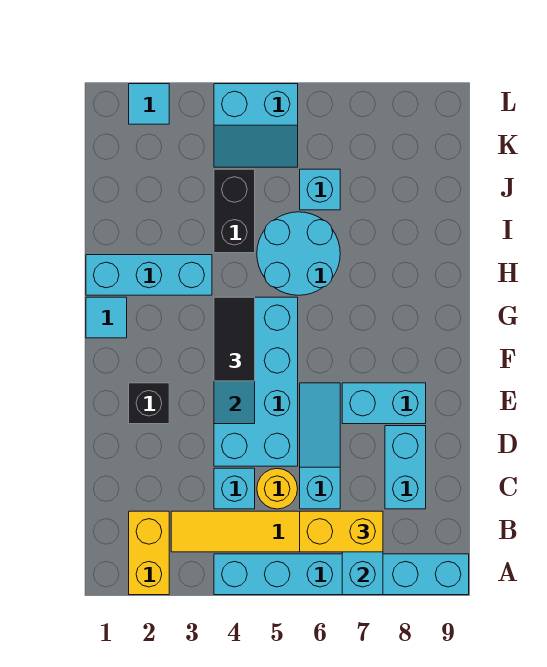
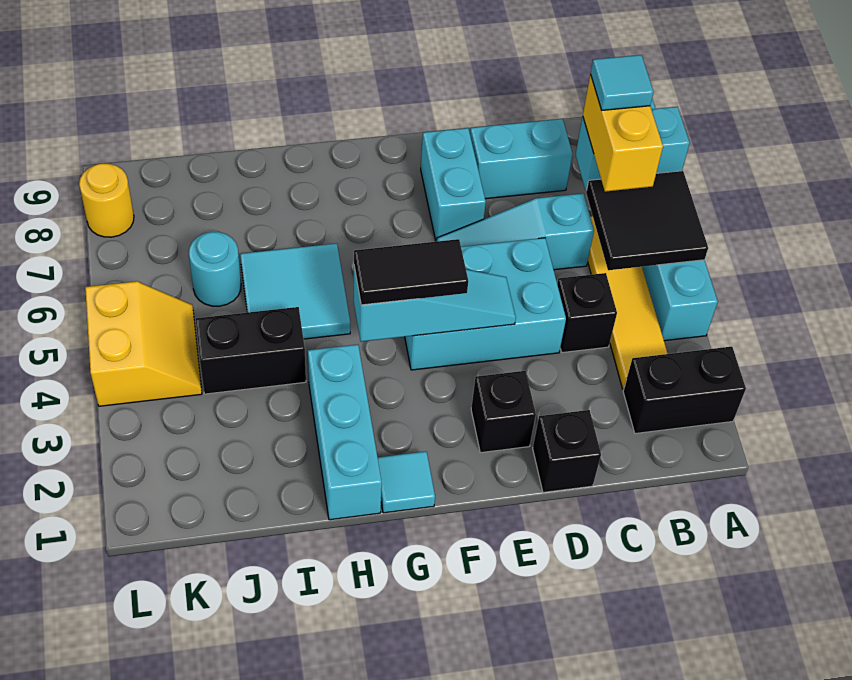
yellow brick A2:B2 level 1 -> black brick A2:B2 level 1
none -> black tile A5:B6 level 2
cyan brick C4 level 1 -> black brick C4 level 1
yellow round brick C5 level 1 -> yellow round brick L8 level 1
none -> black brick D1 level 1
cyan brick D4:G5 level 1 -> cyan brick D4:F5 level 1
cyan round brick H5:I6 level 1 -> cyan tile H5:I6 level 1
cyan brick J6 level 1 -> cyan round brick J6 level 1
cyan slope K4:L5 level 1 top L -> yellow slope K4:L5 level 1 top L
cyan tile L2 level 1 -> cyan tile B7 level 4

